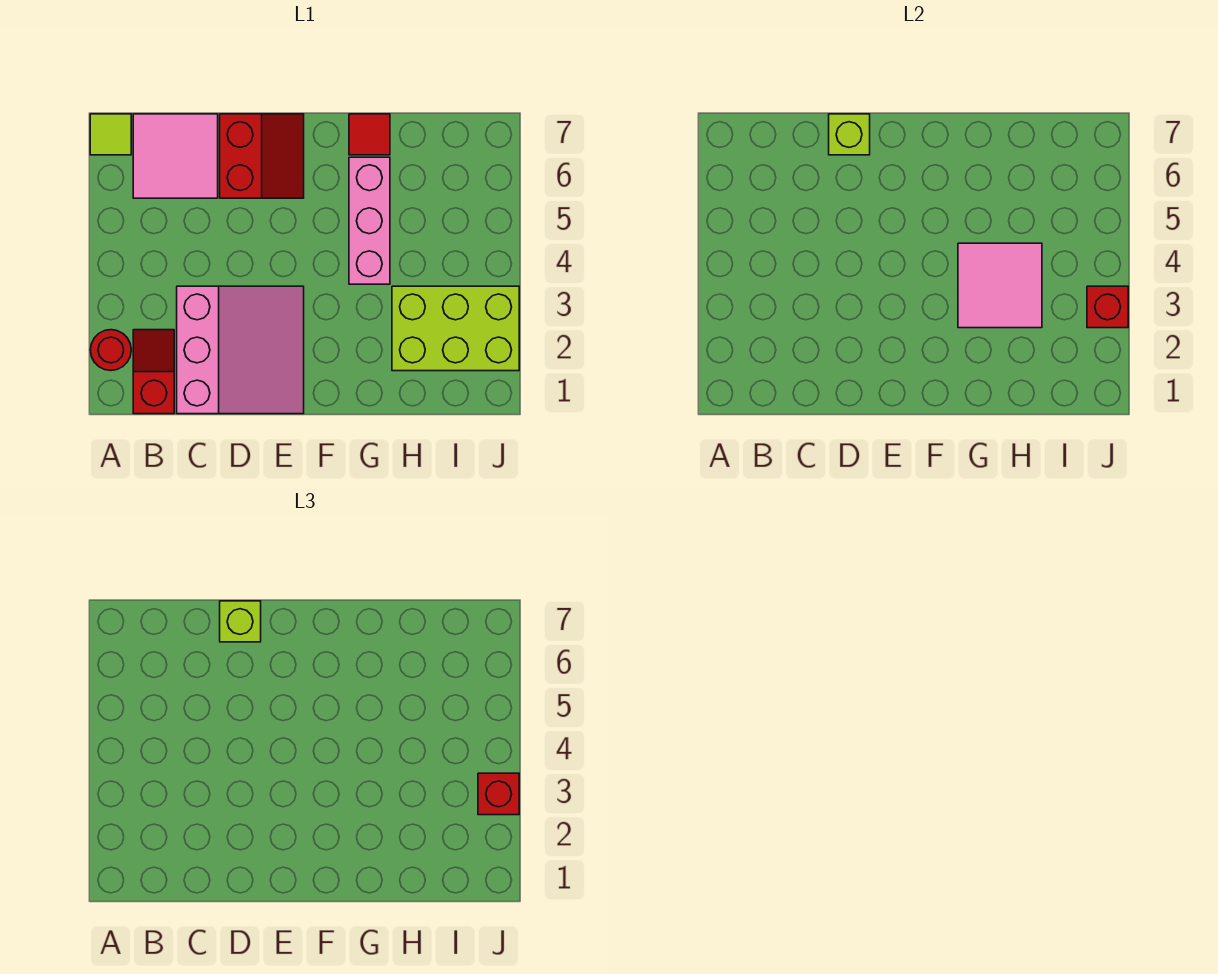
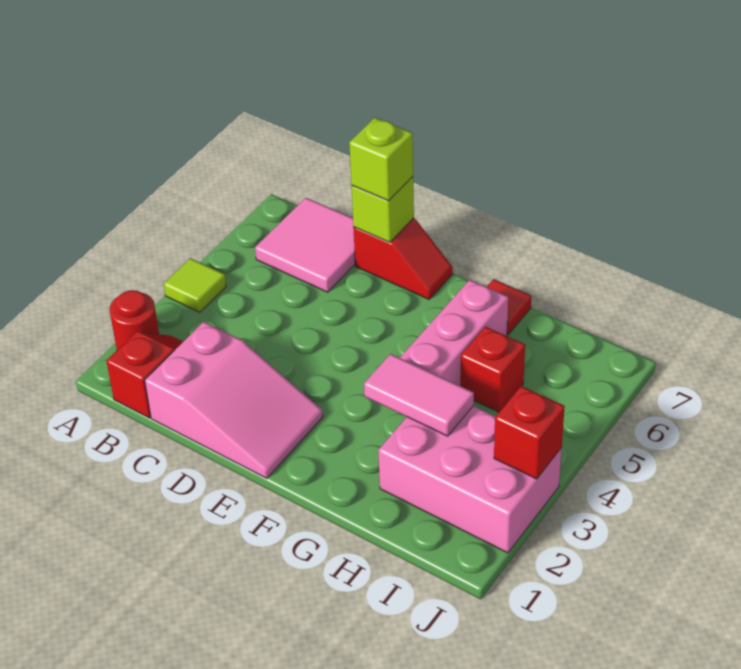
lime tile A7 level 1 -> lime tile A4 level 1
pink slope C1:E3 level 1 top C -> pink slope C1:E2 level 1 top C
red slope D6:E7 level 1 top D -> red slope D7:E7 level 1 top D
pink tile G3:H4 level 2 -> pink tile G3:H3 level 2
lime brick H2:J3 level 1 -> pink brick H2:J3 level 1
red brick J3 level 3 -> red brick H5 level 1

